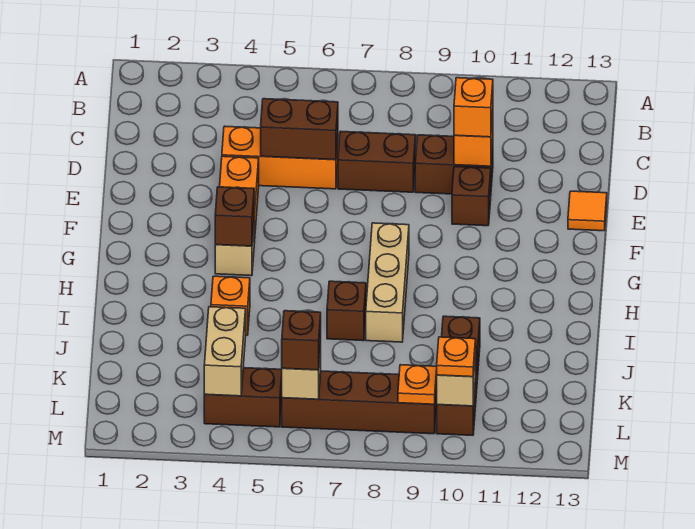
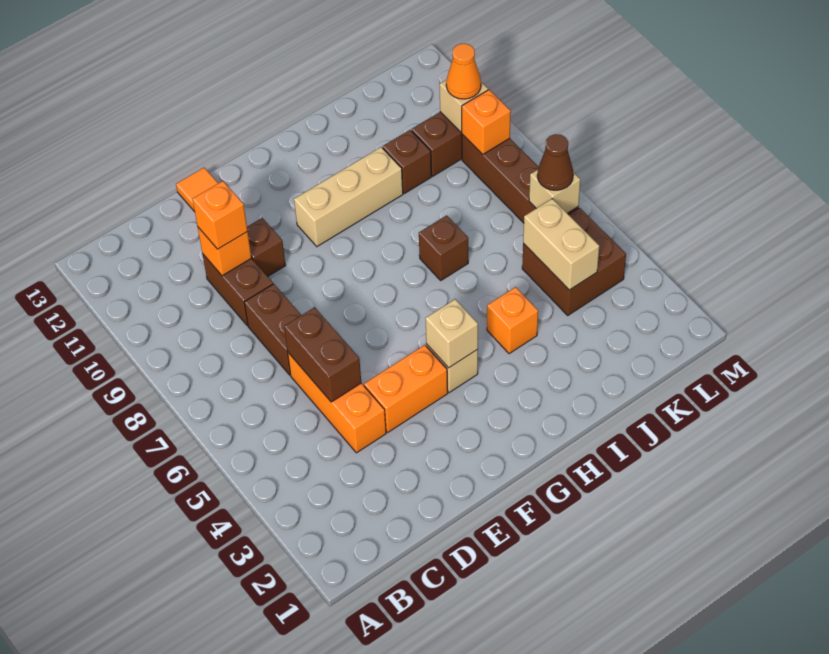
brown brick G4 level 2 -> tan brick G4 level 2
tan brick G8:I8 level 1 -> tan brick G10:I10 level 1
tan brick K4:L4 level 2 -> tan brick K4:K5 level 2
brown brick L4:L5 level 1 -> brown brick K4:L5 level 1
brown brick L6 level 3 -> brown cone L6 level 3
orange plate L9 level 2 -> orange brick L9 level 2
orange plate L10 level 3 -> orange cone L10 level 3

